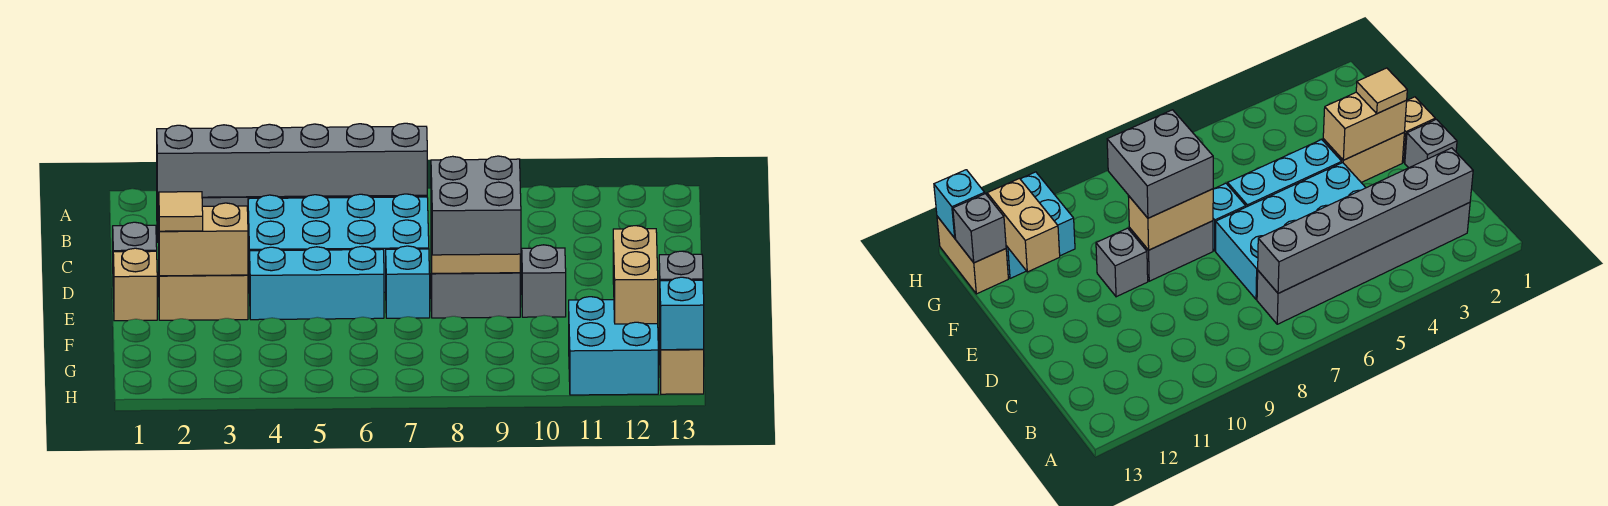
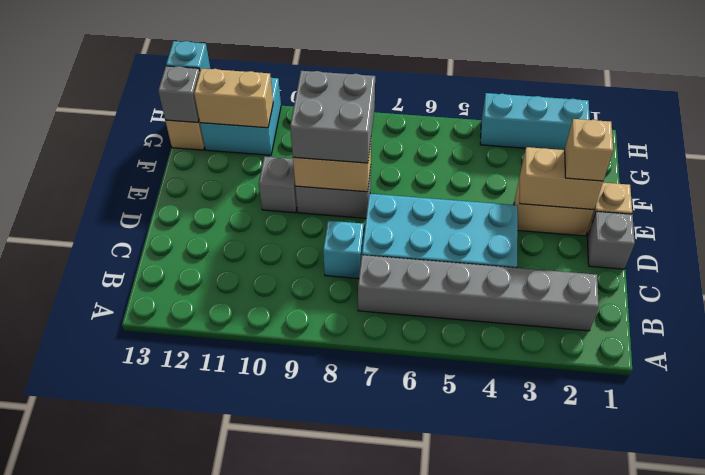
grey brick B2:B7 level 2 -> none
tan tile E2 level 3 -> tan brick E2 level 3
cyan brick E4:E6 level 1 -> cyan brick H2:H4 level 1
cyan brick E7 level 1 -> cyan brick C8 level 1
tan brick F12:G12 level 2 -> tan brick G11:G12 level 2

